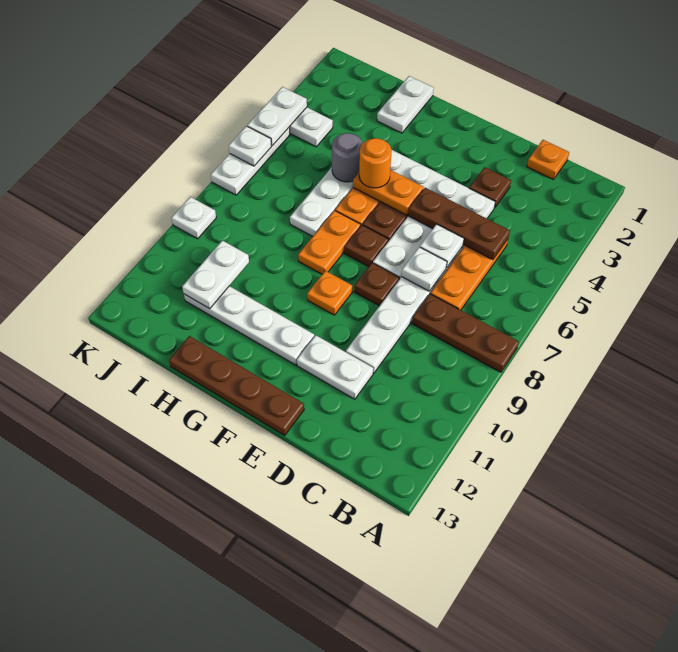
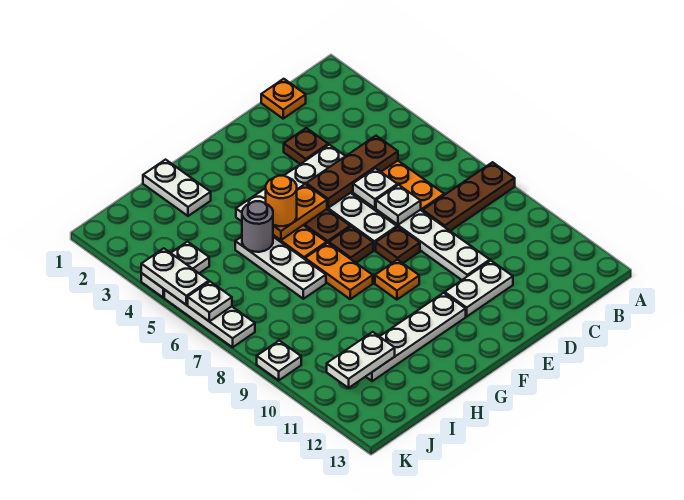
brown plate E13:H13 level 1 -> none
white plate I10:I11 level 2 -> white plate I11:J11 level 2

